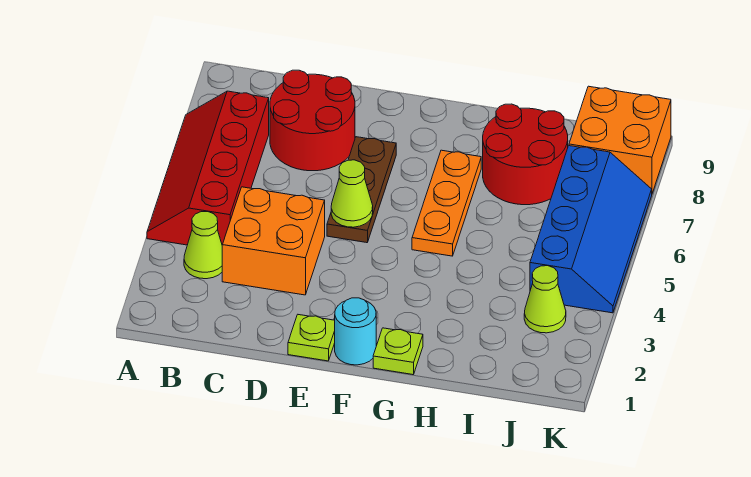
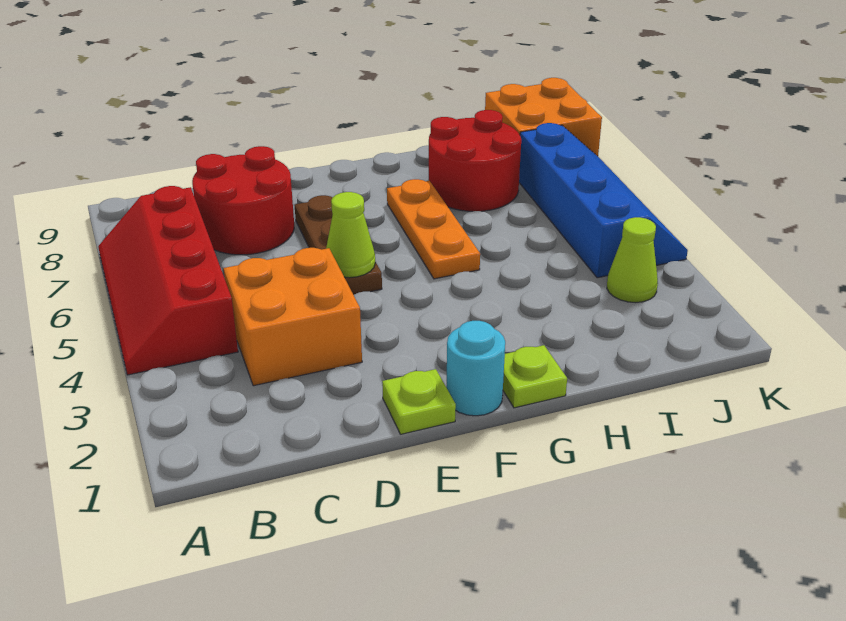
lime cone B3 level 1 -> none

